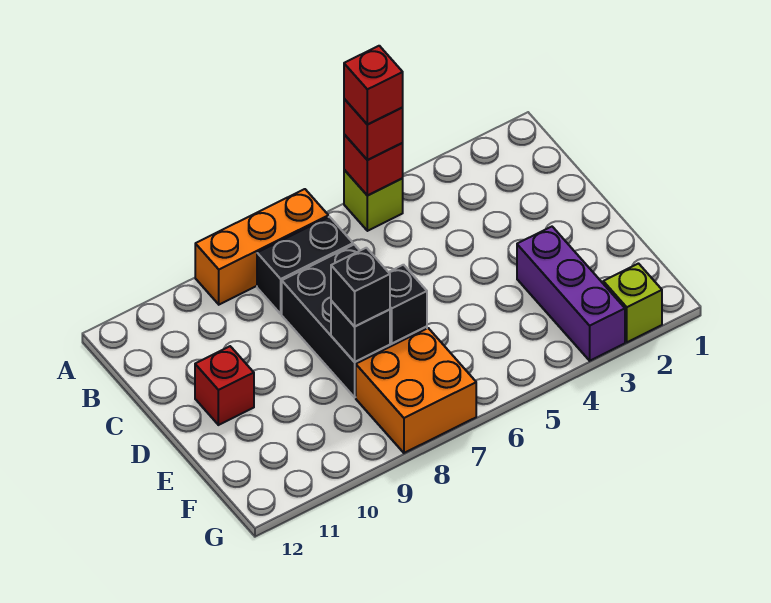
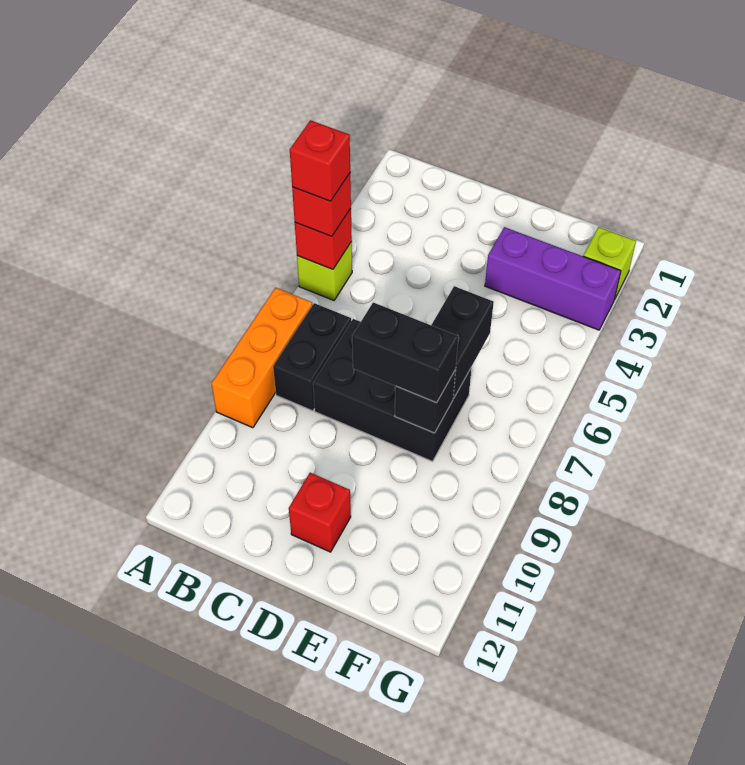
black brick E7 level 2 -> black brick E6:E7 level 2
black brick E8 level 3 -> black brick D8:E8 level 3
orange brick F7:G8 level 1 -> none

